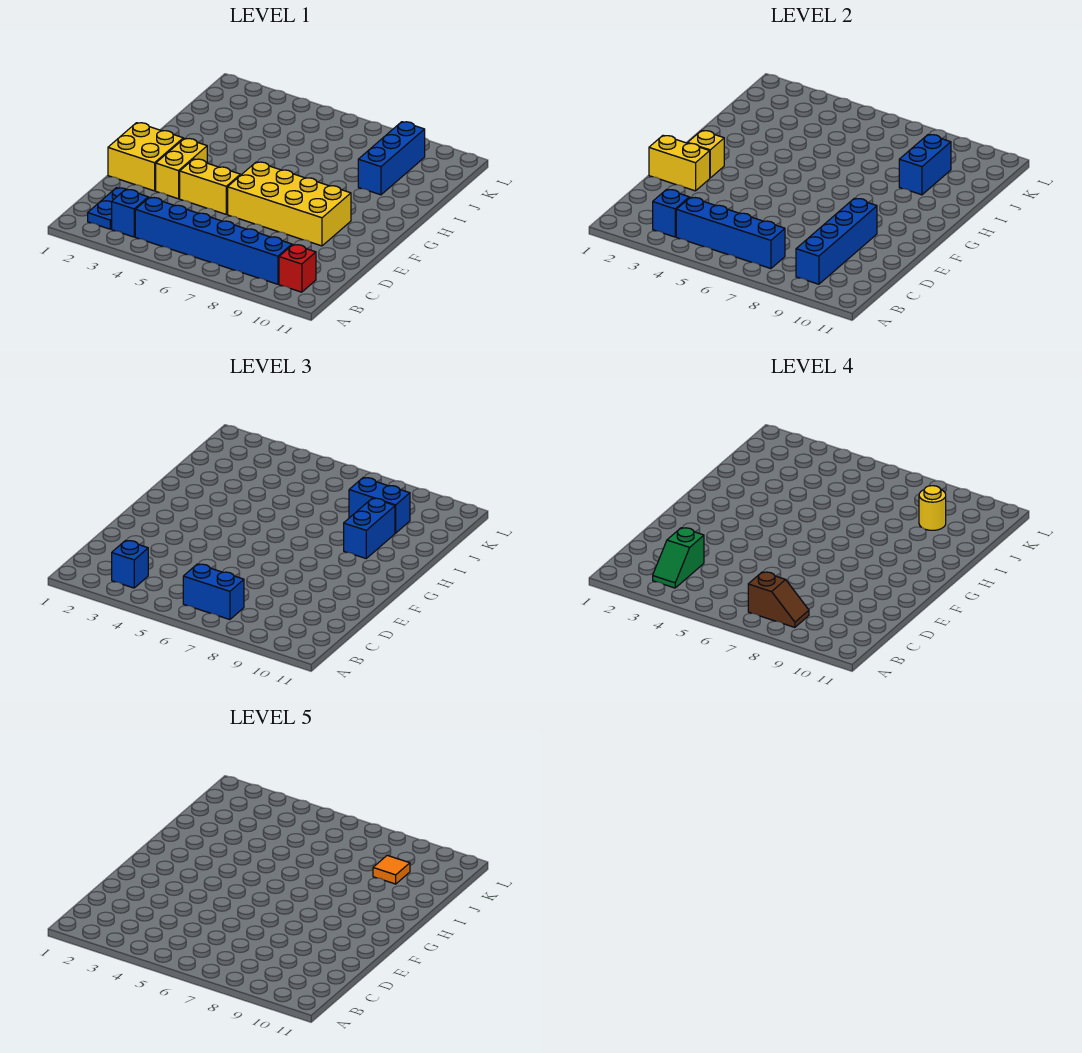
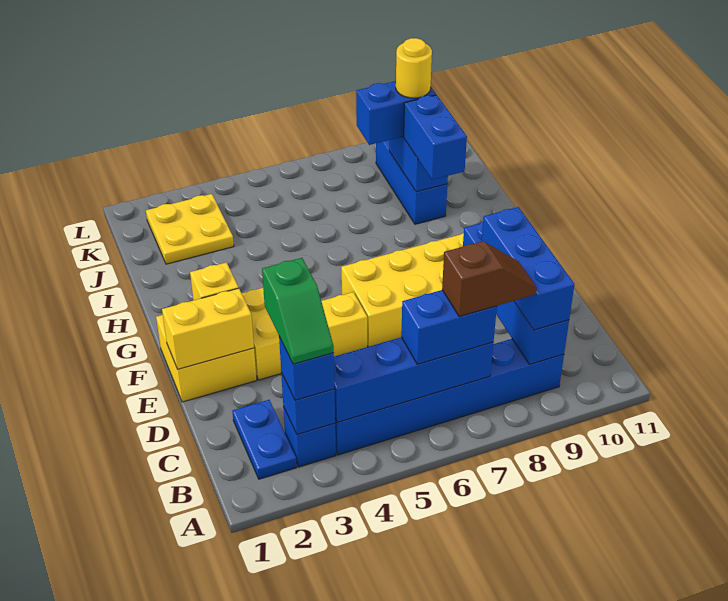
none -> blue brick B9:D9 level 3
red brick B10 level 1 -> none
none -> yellow plate J2:K3 level 1
orange tile J9 level 5 -> none

